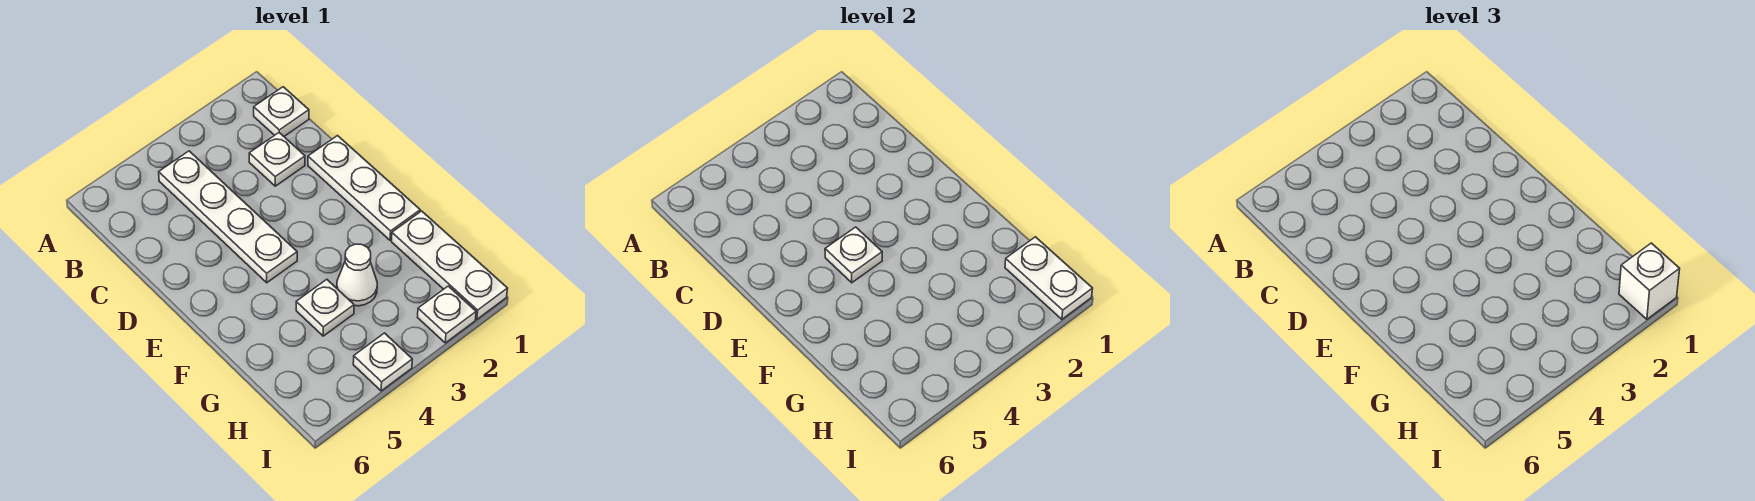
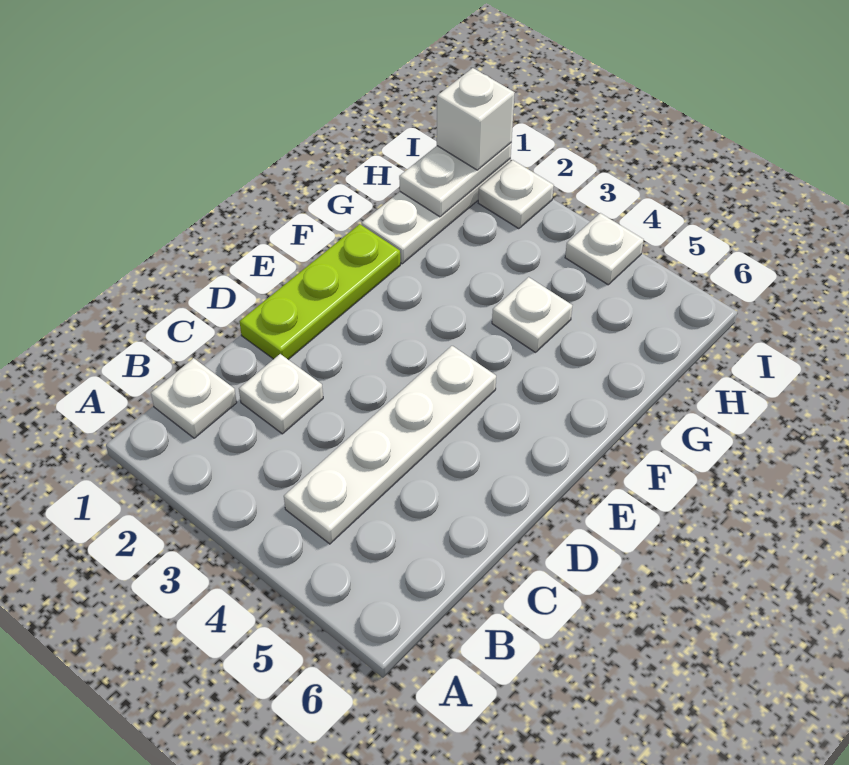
white plate D1:F1 level 1 -> lime plate D1:F1 level 1
white plate E4 level 2 -> none
white cone G3 level 1 -> none

